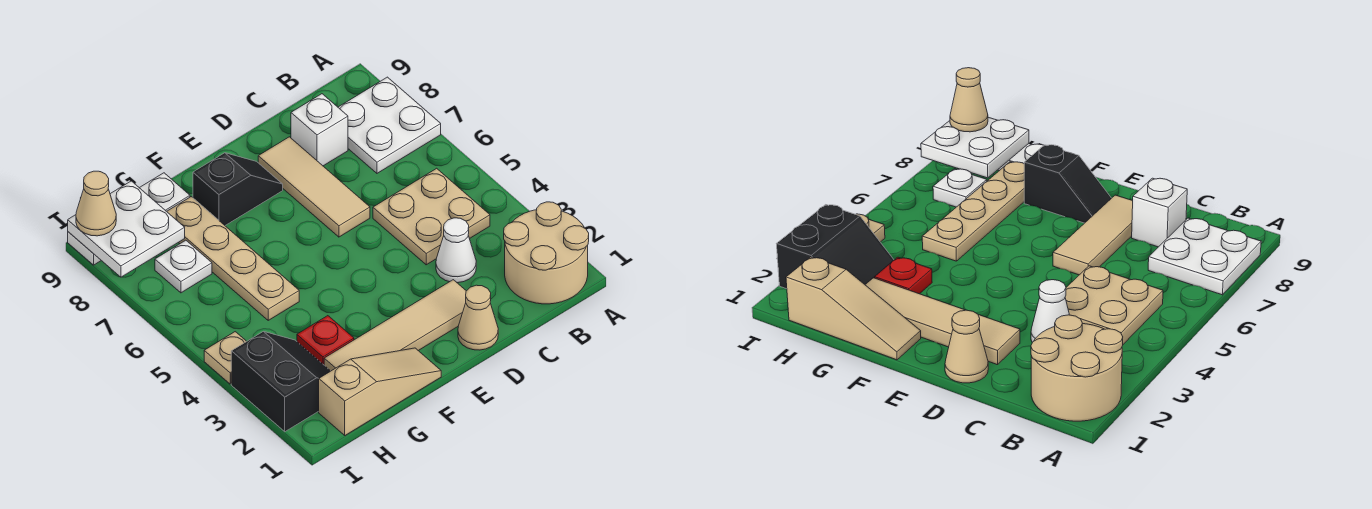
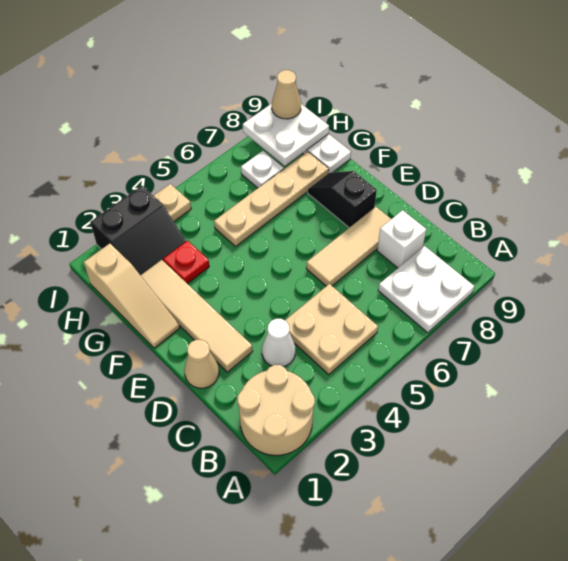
black slope E8:F8 level 1 top F -> black slope E8:F8 level 1 top E

